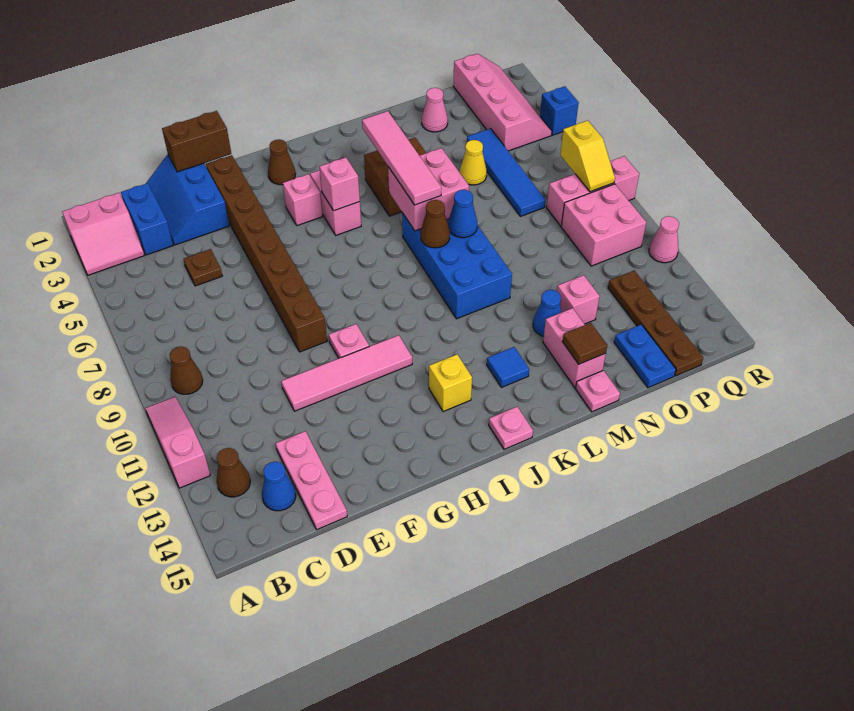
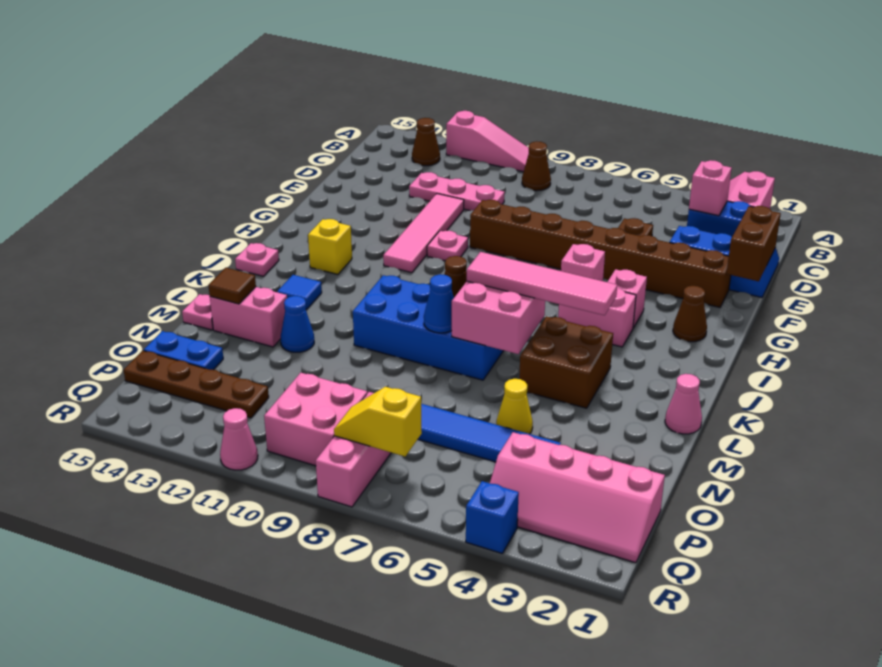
blue cone C14 level 1 -> none
pink plate D13:D15 level 1 -> pink plate D10:D12 level 1
pink cone N2 level 1 -> pink cone L1 level 1
pink brick N12 level 1 -> pink brick C3 level 2

